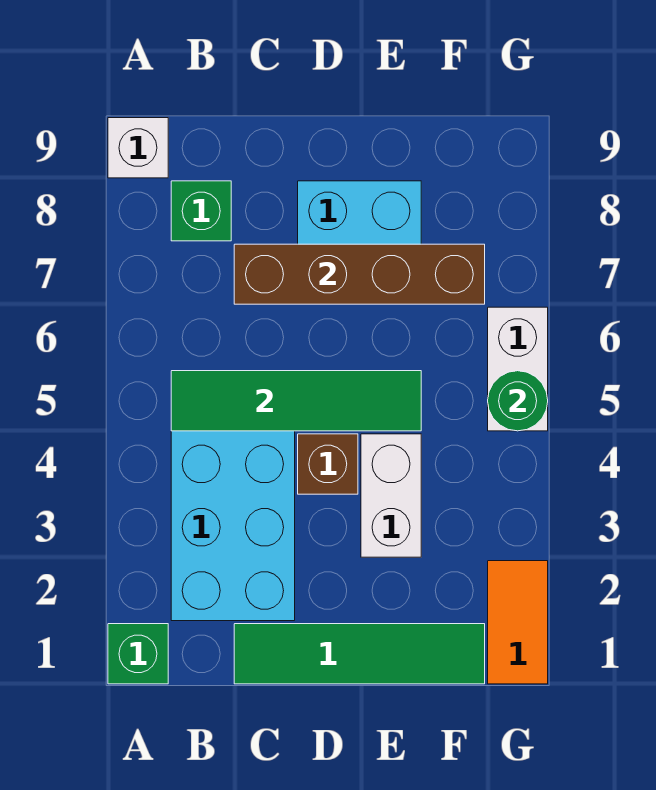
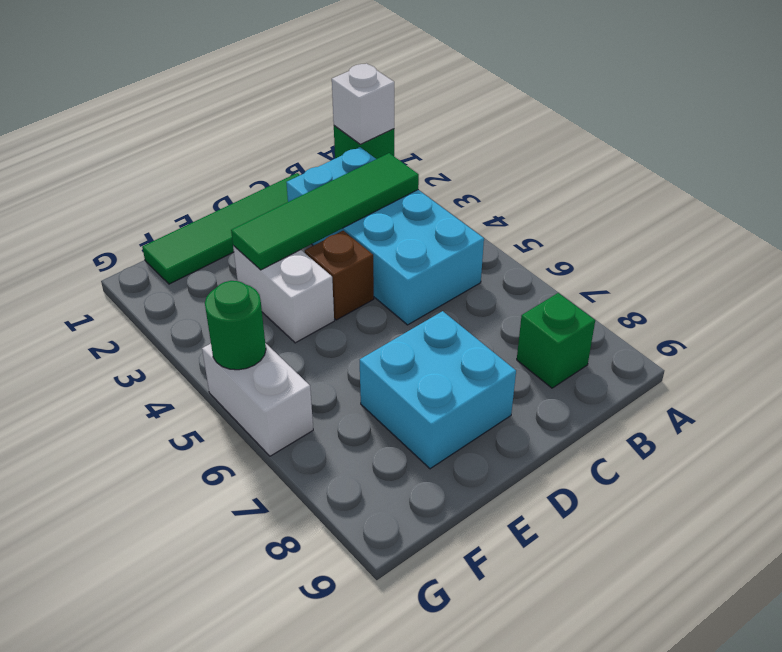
white brick A9 level 1 -> white brick A1 level 2
green tile B5:E5 level 2 -> green tile B3:E3 level 2
brown brick C7:F7 level 2 -> none
orange tile G1:G2 level 1 -> none

